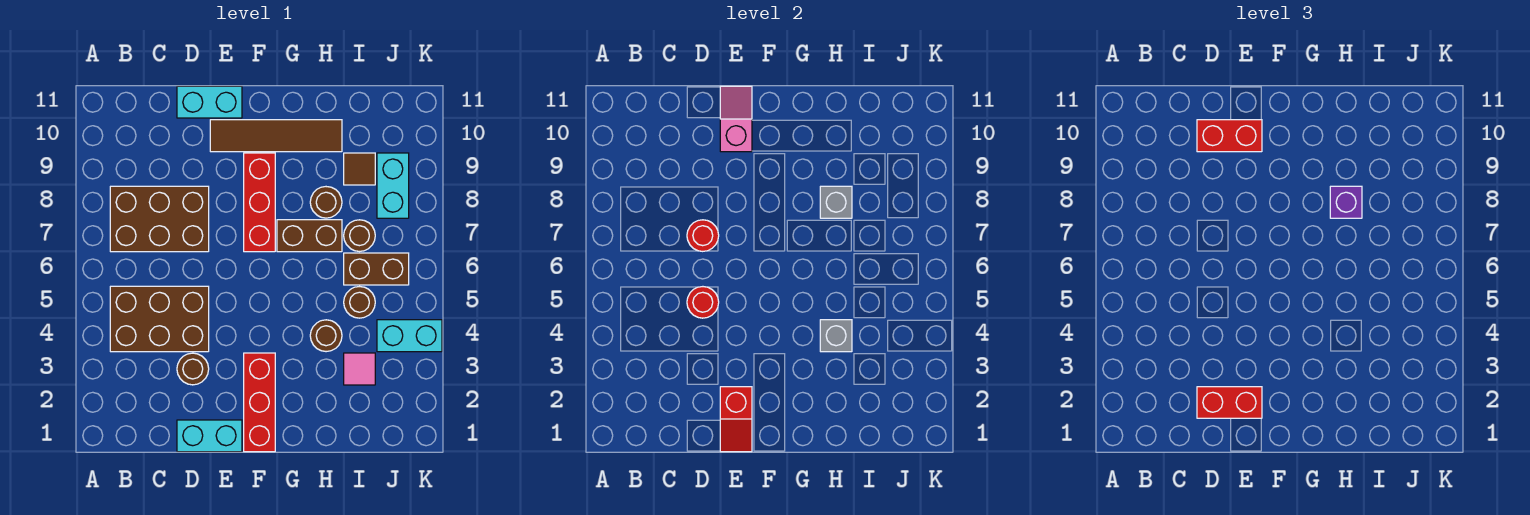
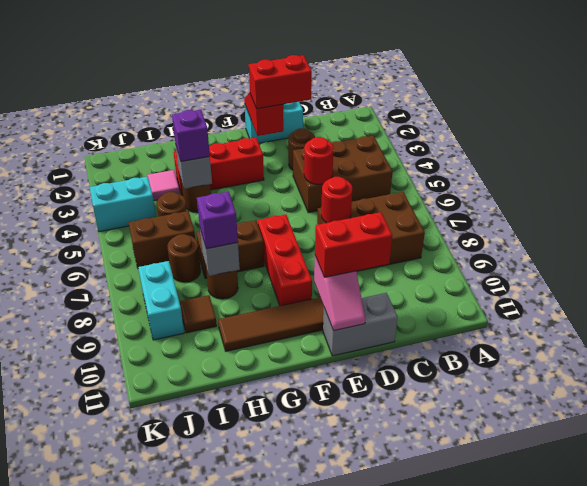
cyan brick D11:E11 level 1 -> grey brick D11:E11 level 1
red brick F1:F3 level 1 -> red brick F3:H3 level 1
none -> purple brick H4 level 3

